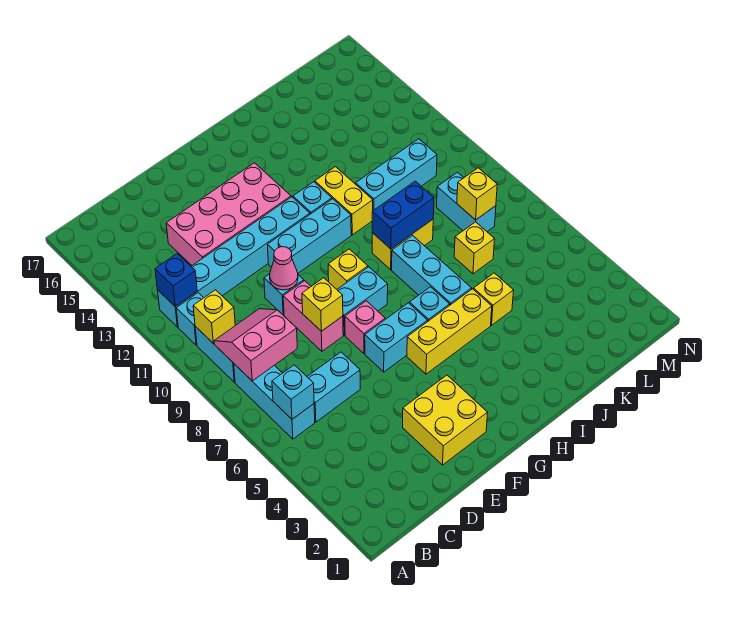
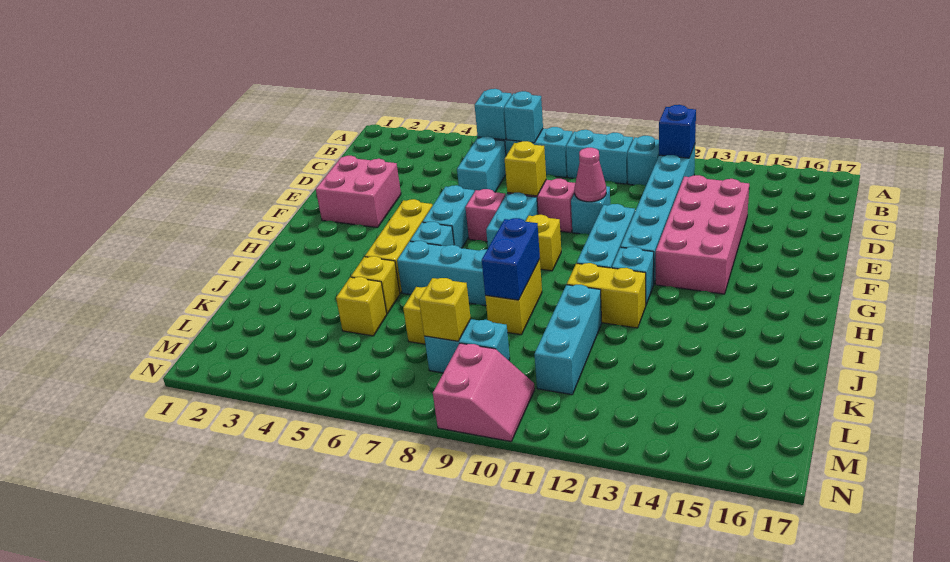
none -> cyan brick B7 level 2
pink slope B8:C9 level 2 top 8 -> pink slope M9:N10 level 1 top 9
yellow brick B10 level 2 -> yellow brick K5 level 1
yellow brick E2:F3 level 1 -> pink brick E2:F3 level 1

